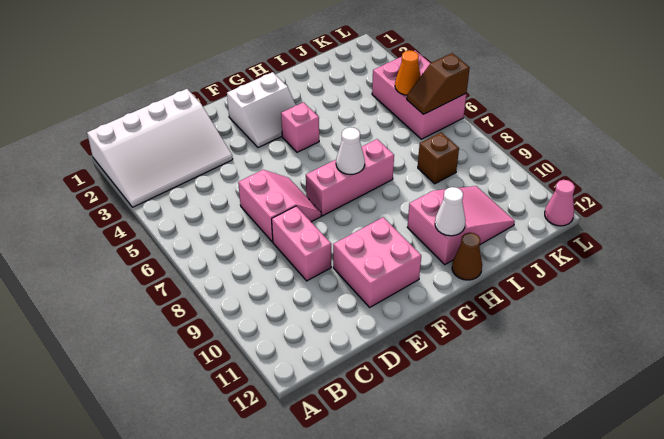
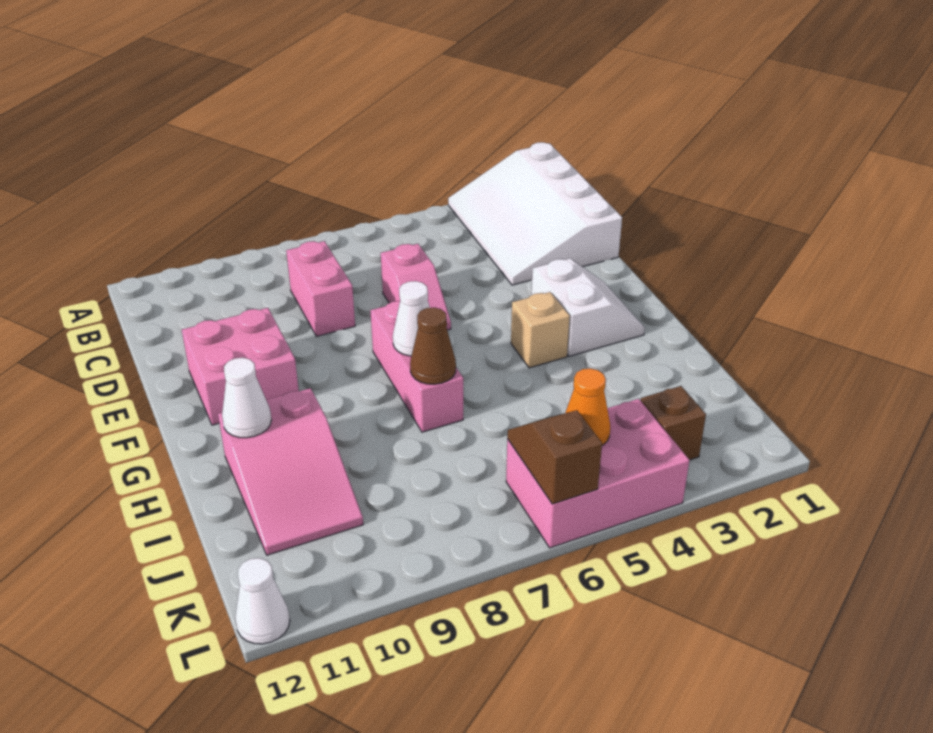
pink slope D6:E7 level 1 top D -> pink slope D6:E6 level 1 top D
pink brick D8:D9 level 1 -> pink brick C8:D8 level 1
white slope F2:G3 level 1 top 2 -> white slope F2:G3 level 1 top 3
pink brick G4 level 1 -> tan brick G4 level 1
brown cone H12 level 1 -> brown cone H7 level 2
brown brick J8 level 1 -> brown brick K3 level 1
pink cone L12 level 1 -> white cone L12 level 1

